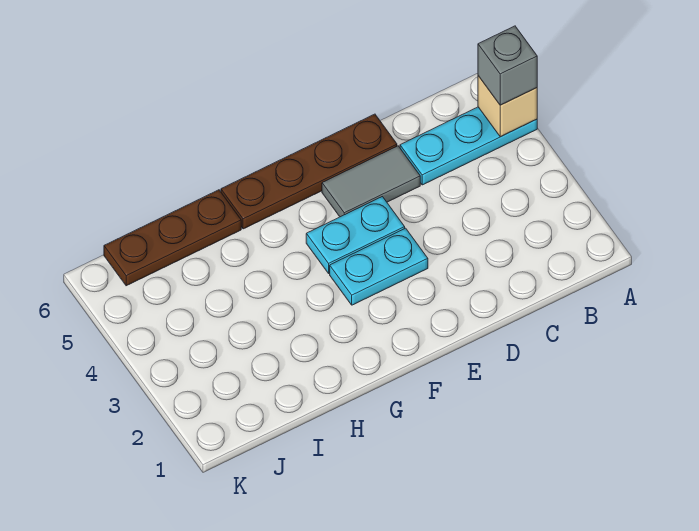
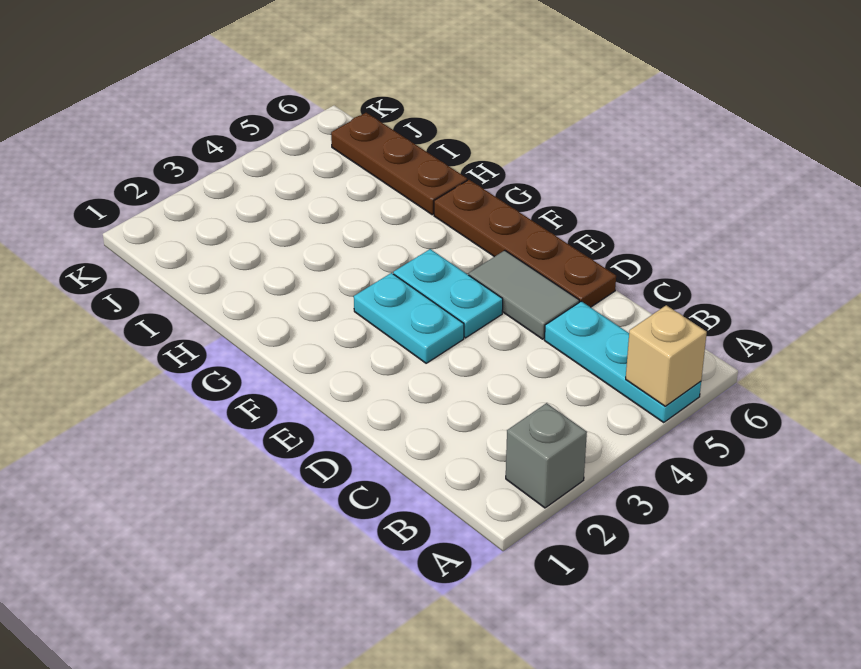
grey brick A5 level 3 -> grey brick A2 level 1

